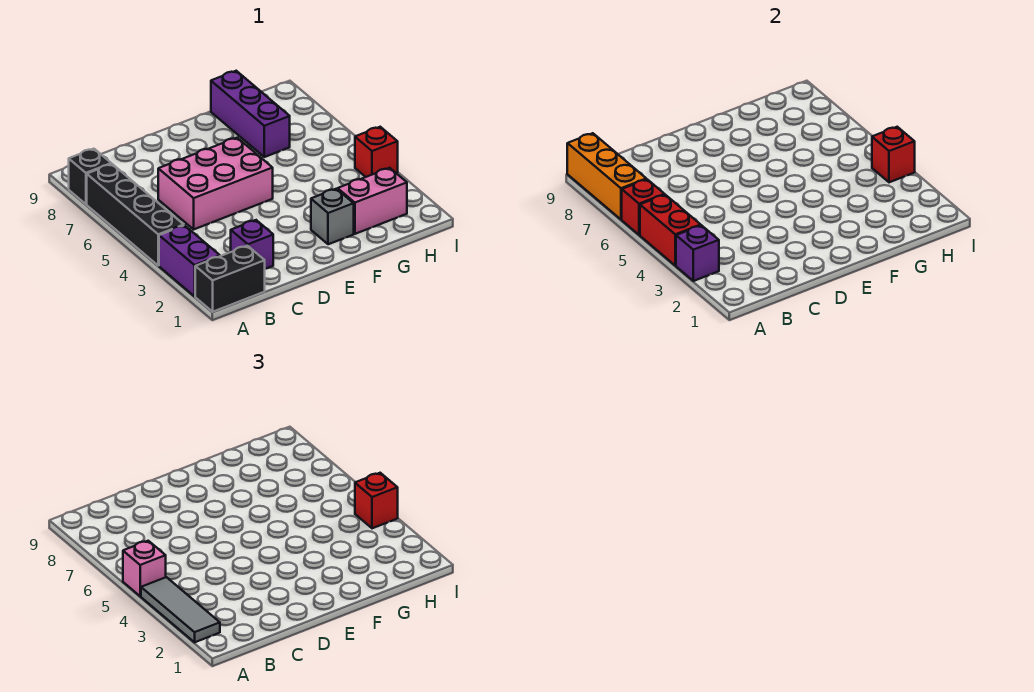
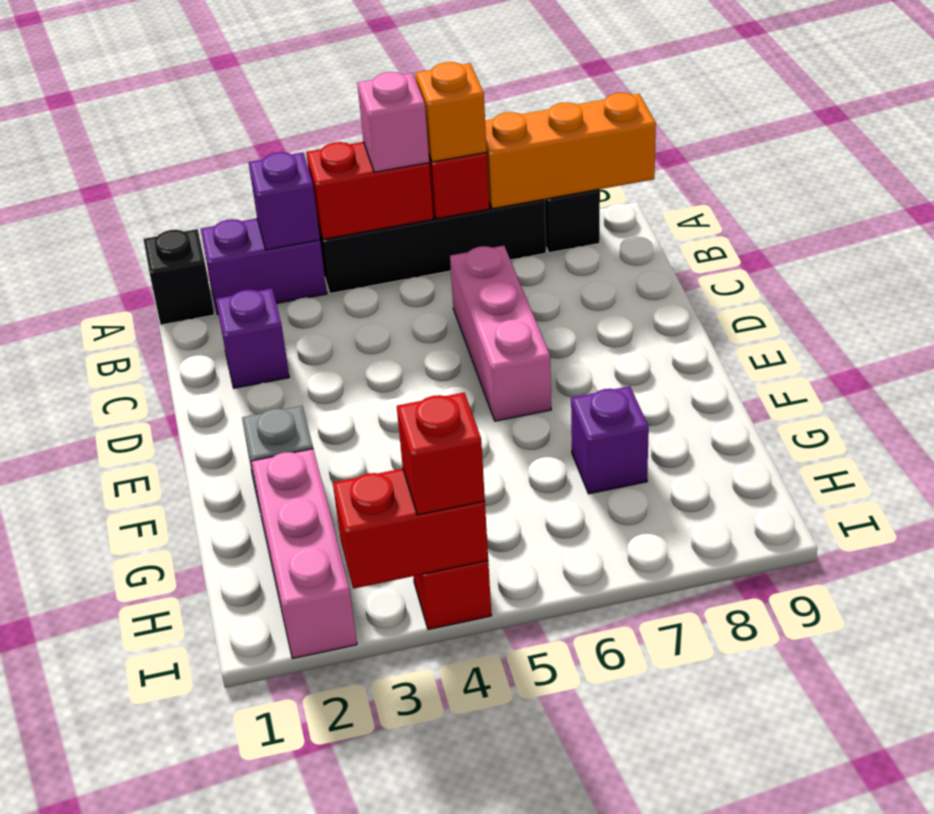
black brick A1:B1 level 1 -> black brick A1 level 1
grey tile A2:A4 level 3 -> none
none -> orange brick A6 level 3
pink brick C5:E6 level 1 -> pink brick C6:E6 level 1
pink brick G2:H2 level 1 -> pink brick G2:I2 level 1
purple brick G7:G9 level 1 -> purple brick G7 level 1
red brick I4 level 2 -> red brick I3:I4 level 2

